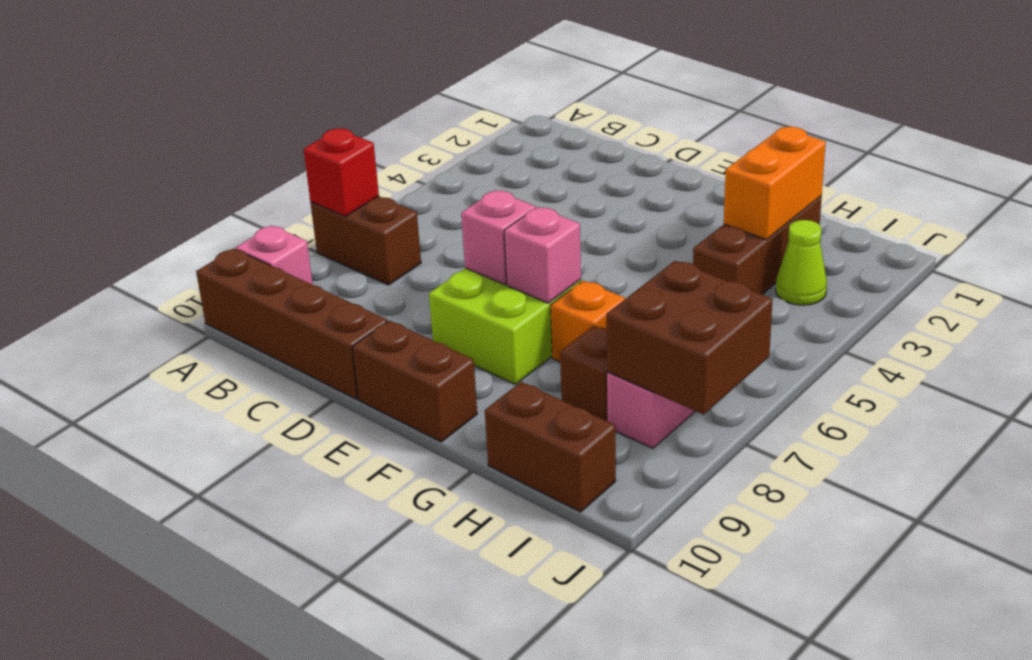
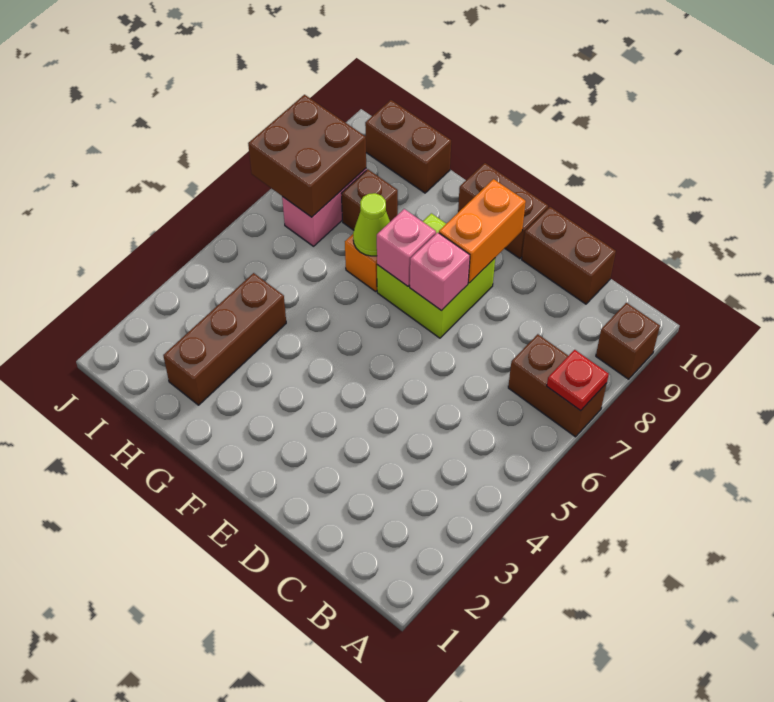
red brick A7 level 2 -> red plate A7 level 2
pink brick A9 level 1 -> brown brick A9 level 1
brown brick A10:D10 level 1 -> brown brick C10:D10 level 1
orange brick H2:H3 level 2 -> orange brick E8:E9 level 2
lime cone I3 level 1 -> lime cone G7 level 2

